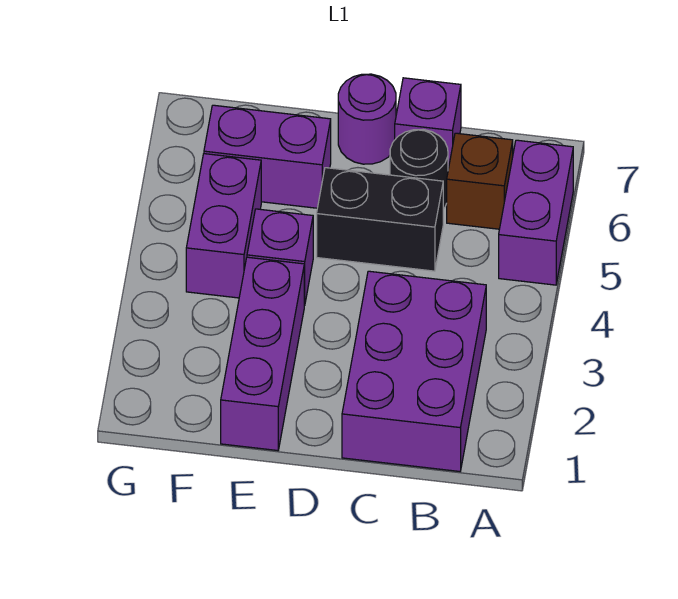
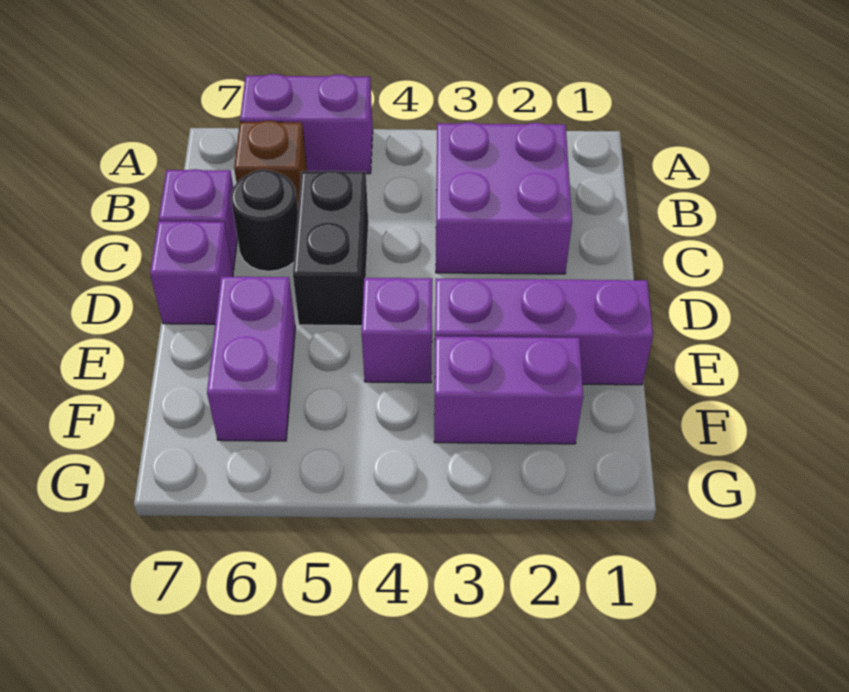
purple brick B1:C3 level 1 -> purple brick B2:C3 level 1
purple round brick D7 level 1 -> purple brick D7 level 1
purple brick F4:F5 level 1 -> purple brick F2:F3 level 1

